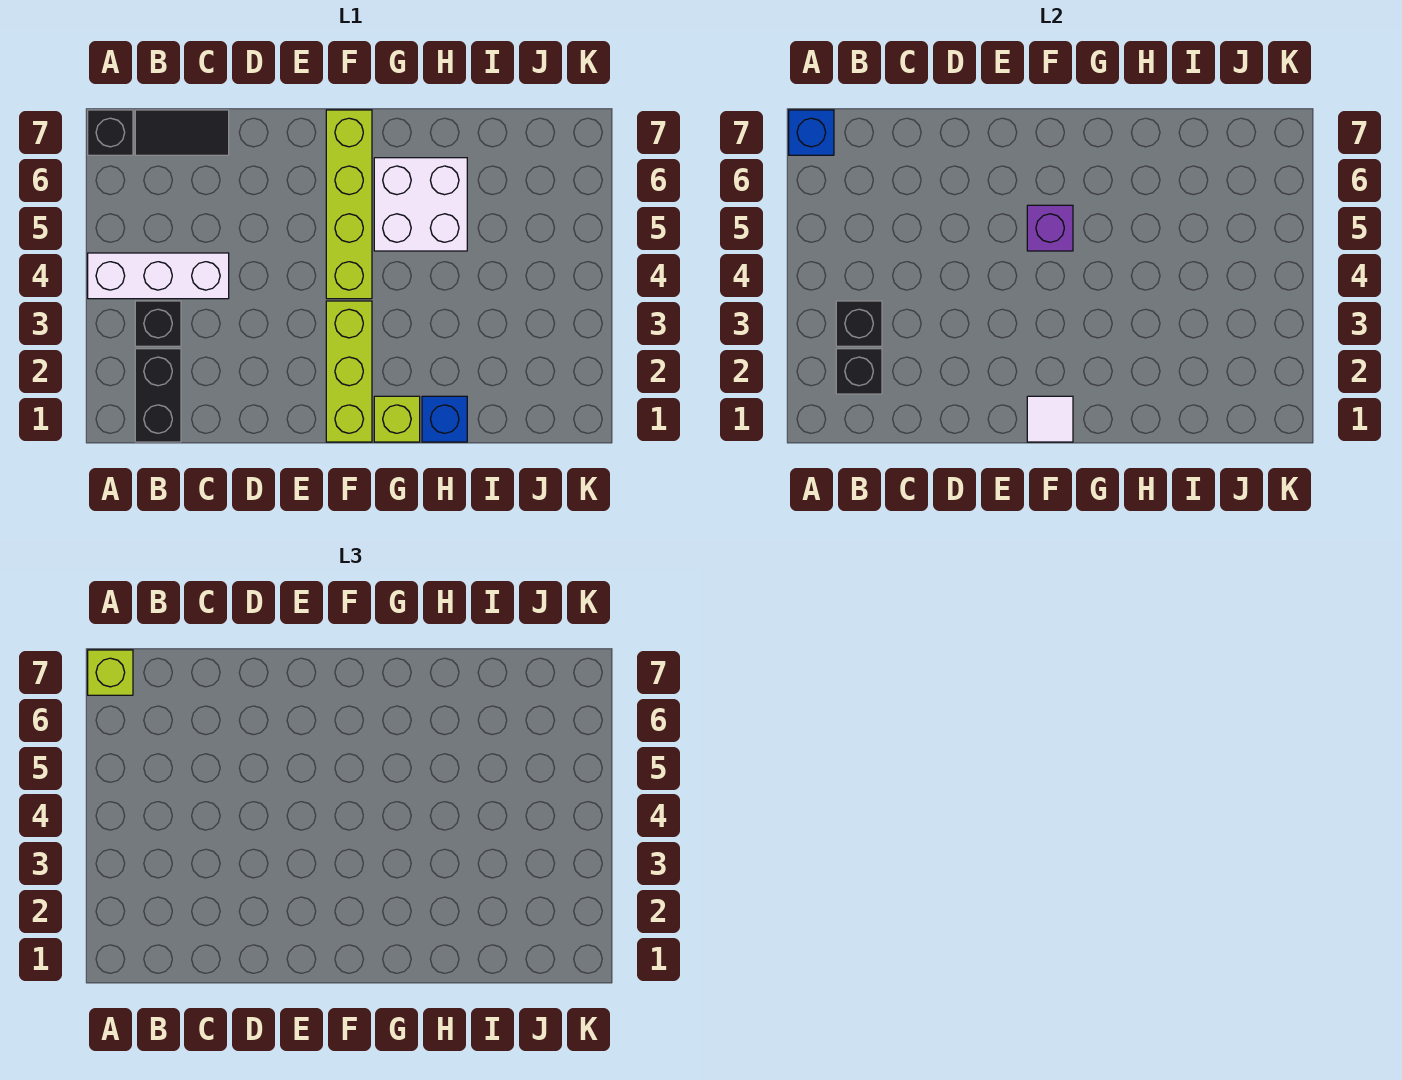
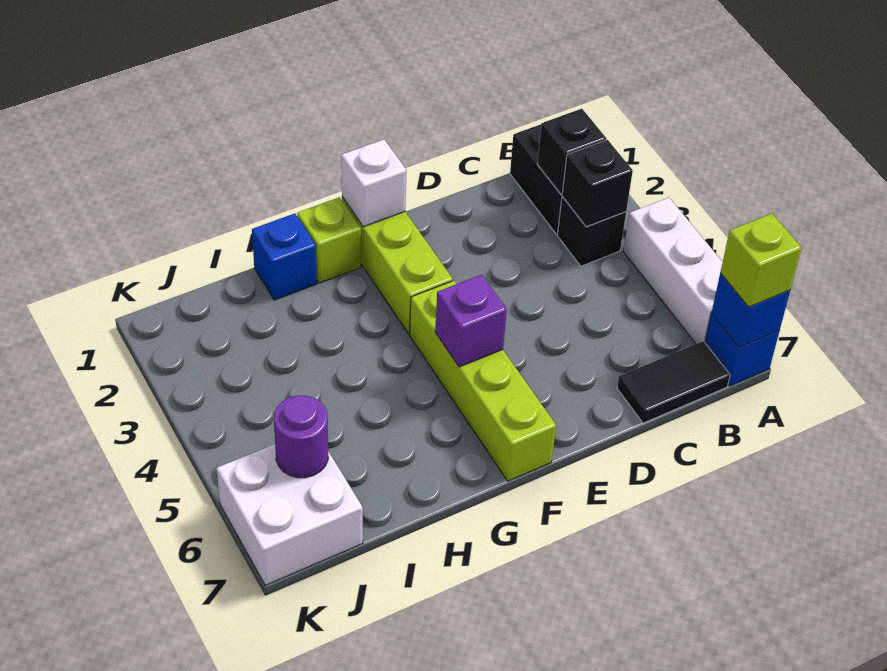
white brick A4:C4 level 1 -> white brick A4:A6 level 1
black brick A7 level 1 -> blue brick A7 level 1
white tile F1 level 2 -> white brick F1 level 2
white brick G5:H6 level 1 -> white brick J6:K7 level 1
none -> purple round brick J6 level 2

